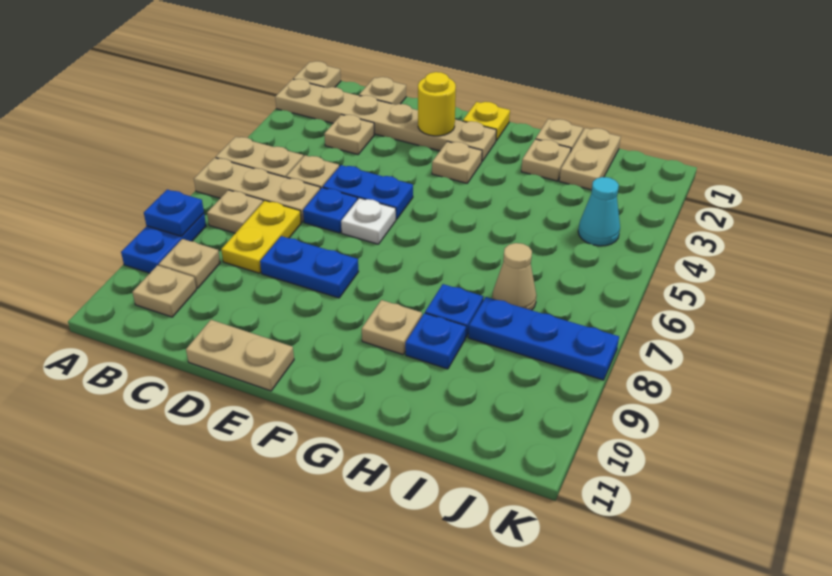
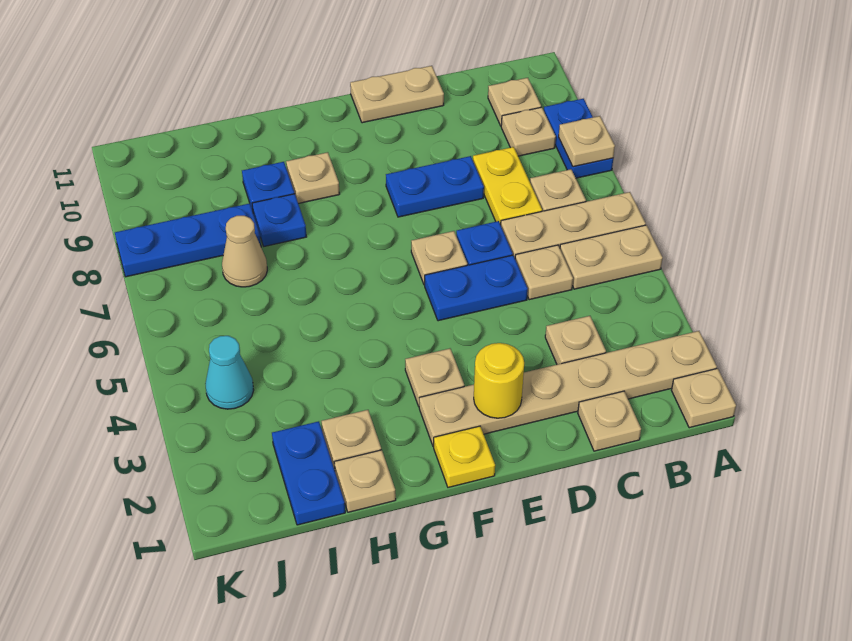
blue plate A8 level 2 -> tan plate A8 level 2
white plate E6 level 1 -> tan plate E6 level 1
tan plate I1:I2 level 1 -> blue plate I1:I2 level 1

